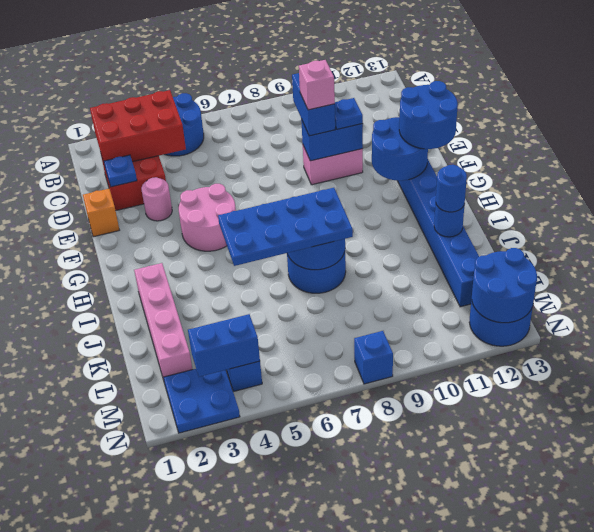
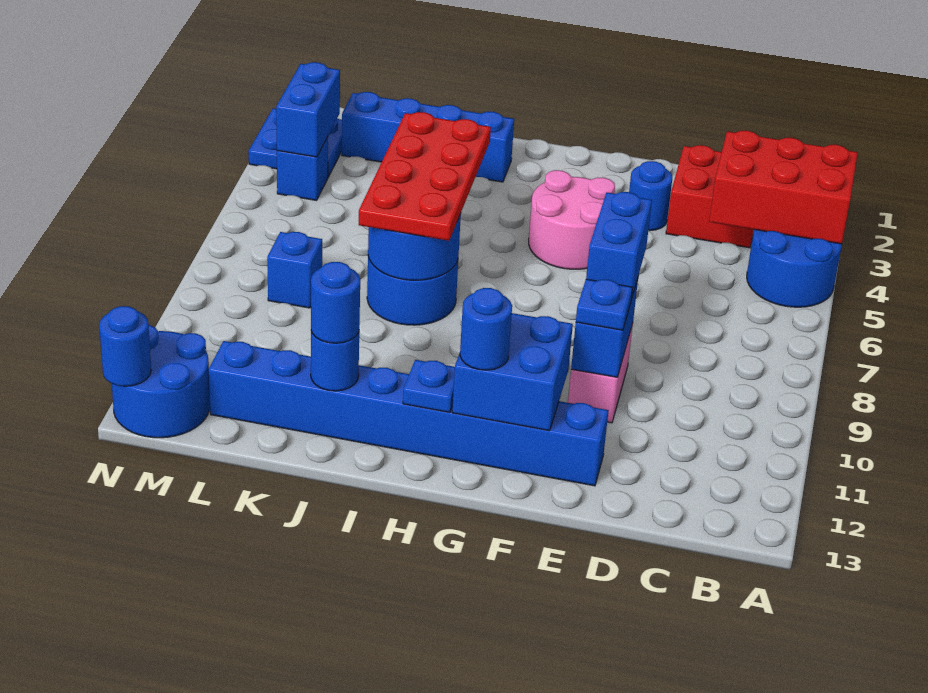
red brick B2:C4 level 2 -> red brick A3:C4 level 2
blue plate D2 level 2 -> blue plate H12 level 2
blue brick D9:E9 level 3 -> blue brick E8:E9 level 3
orange brick E1 level 1 -> none
pink round brick E3 level 1 -> blue round brick E3 level 1
pink brick E9 level 4 -> none
blue round brick F11:G12 level 2 -> blue brick F11:G12 level 2
blue round brick F12:G13 level 3 -> blue round brick G12 level 3
pink brick I2:L2 level 1 -> blue brick I2:L2 level 1
blue plate I5:J8 level 3 -> red plate I5:J8 level 3
blue round brick M12:N13 level 2 -> blue round brick N13 level 2
blue brick N8 level 1 -> blue brick L8 level 1

